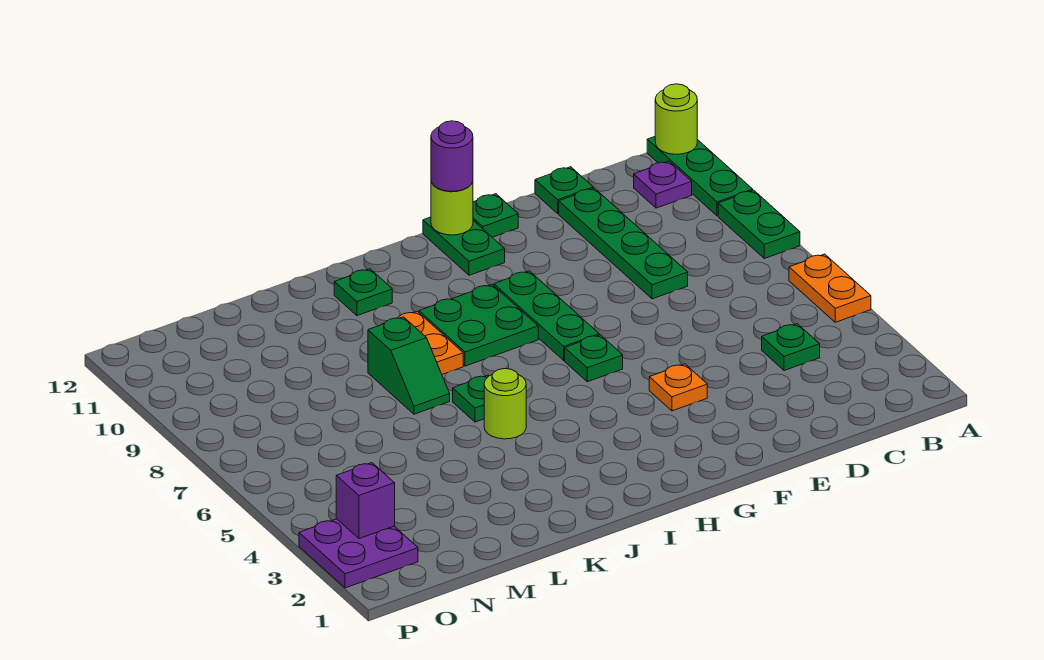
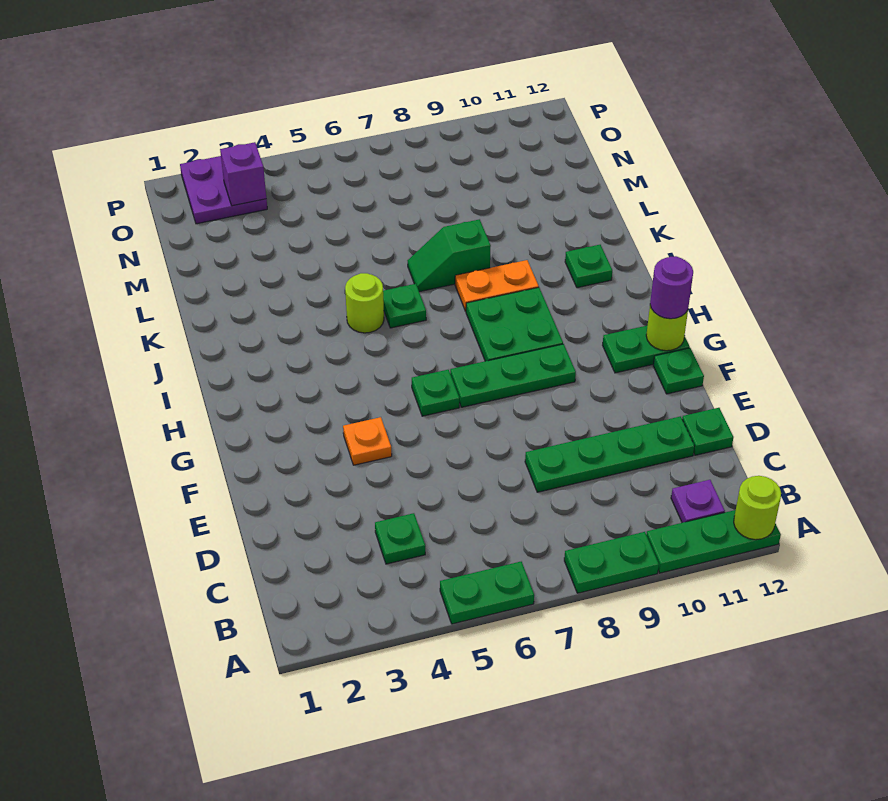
orange plate A5:A6 level 1 -> green plate A5:A6 level 1

